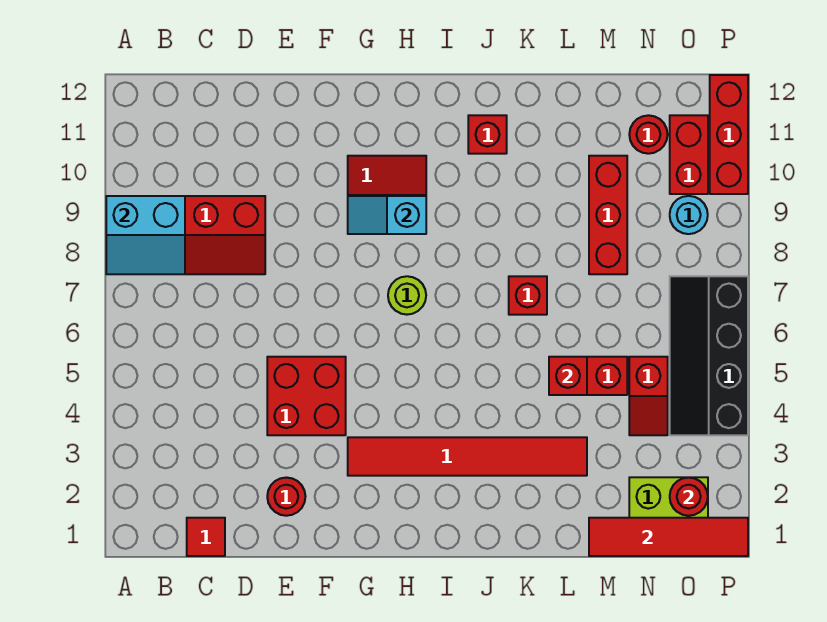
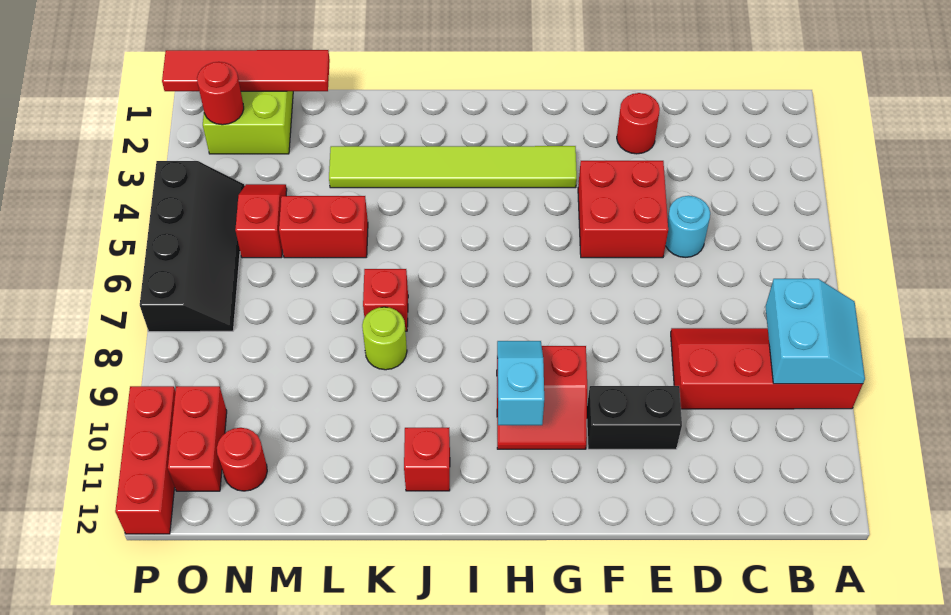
cyan slope A8:B9 level 2 top 9 -> cyan slope A8:B9 level 2 top B
red tile C1 level 1 -> none
none -> black brick E10:F10 level 1
red tile G3:L3 level 1 -> lime tile G3:L3 level 1
cyan slope G9:H9 level 2 top H -> cyan slope H9:H10 level 2 top 10
lime round brick H7 level 1 -> lime round brick K8 level 1
red brick L5 level 2 -> none
red brick M8:M10 level 1 -> none
cyan round brick O9 level 1 -> cyan round brick D5 level 1

